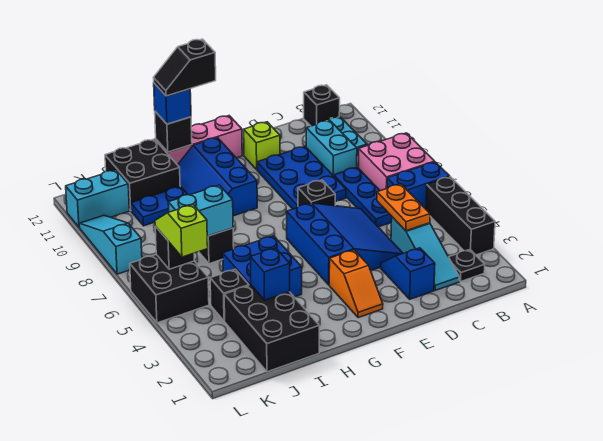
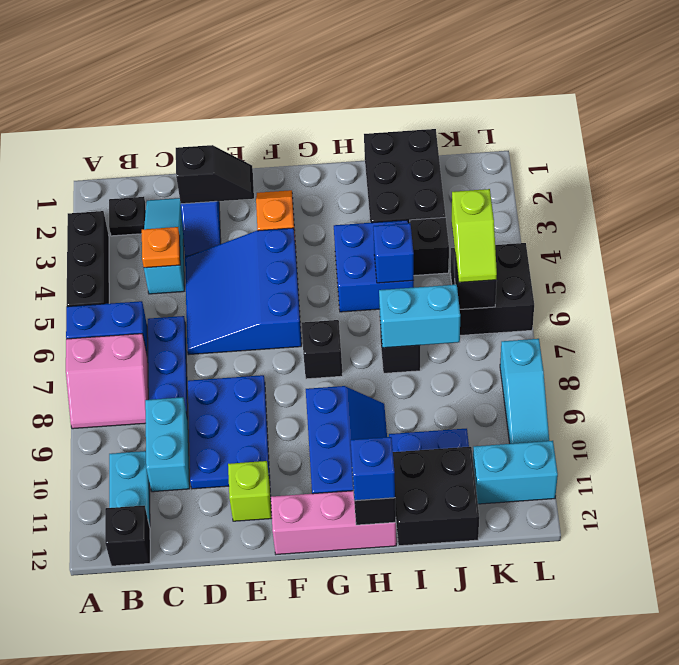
pink brick A7:B8 level 1 -> pink slope A7:B8 level 1 top 7
orange plate C4:C5 level 2 -> orange plate C4 level 2
black brick E7 level 1 -> black brick G7 level 1
black slope G12:H12 level 4 top G -> black slope D2:E2 level 2 top D
blue brick I3 level 2 -> blue brick I5 level 2

